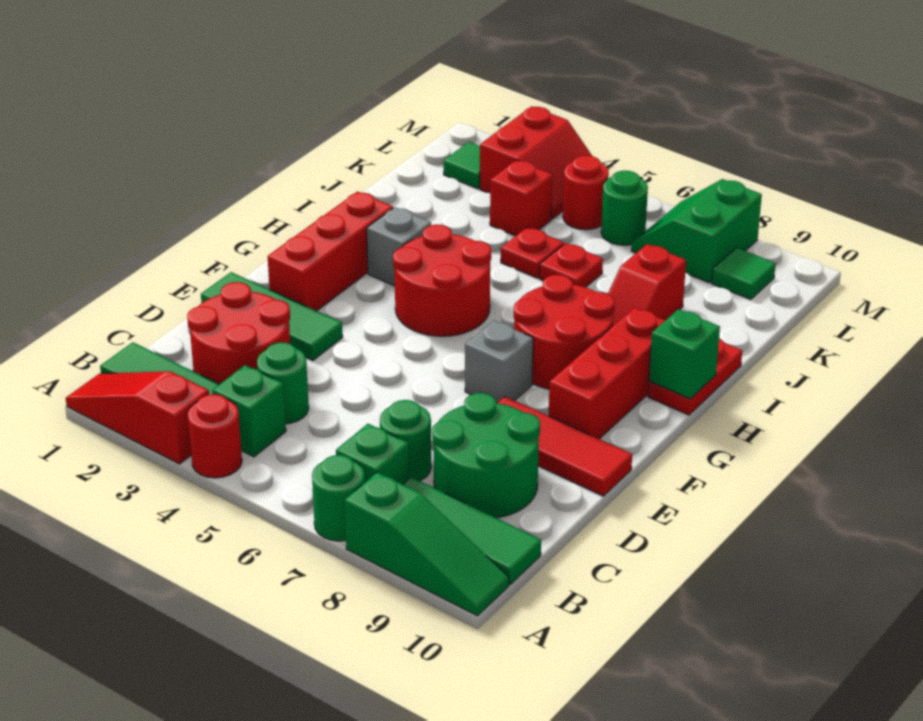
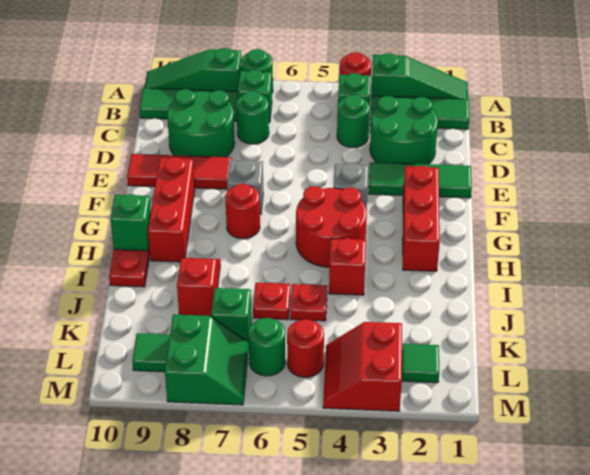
red slope A1:A3 level 1 top 3 -> green slope A1:A3 level 1 top 3
red round brick C2:D3 level 1 -> green round brick C2:D3 level 1
red round brick G7:H8 level 1 -> red round brick G7 level 1
grey brick H3 level 1 -> grey brick F4 level 1
red brick K4 level 1 -> red brick I4 level 1
none -> green brick K7 level 1

